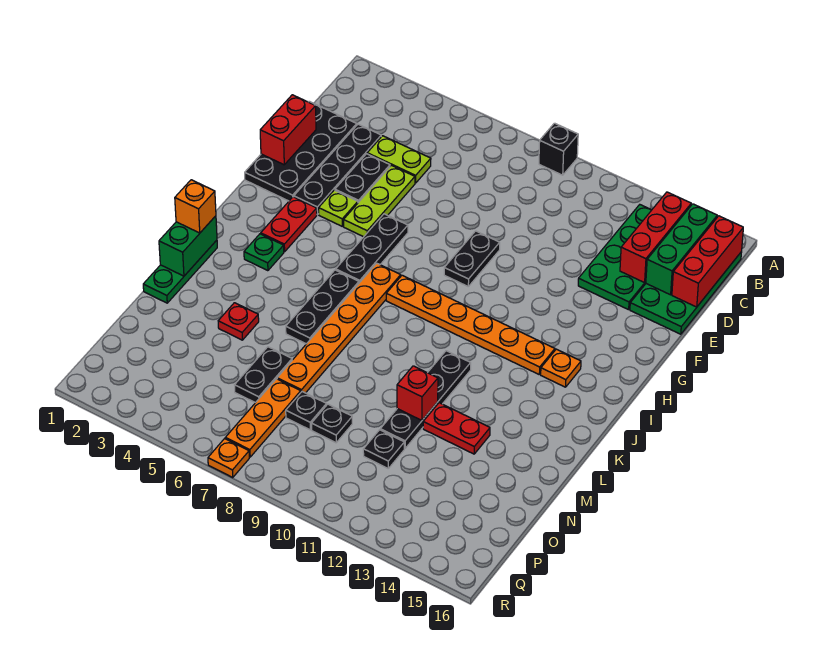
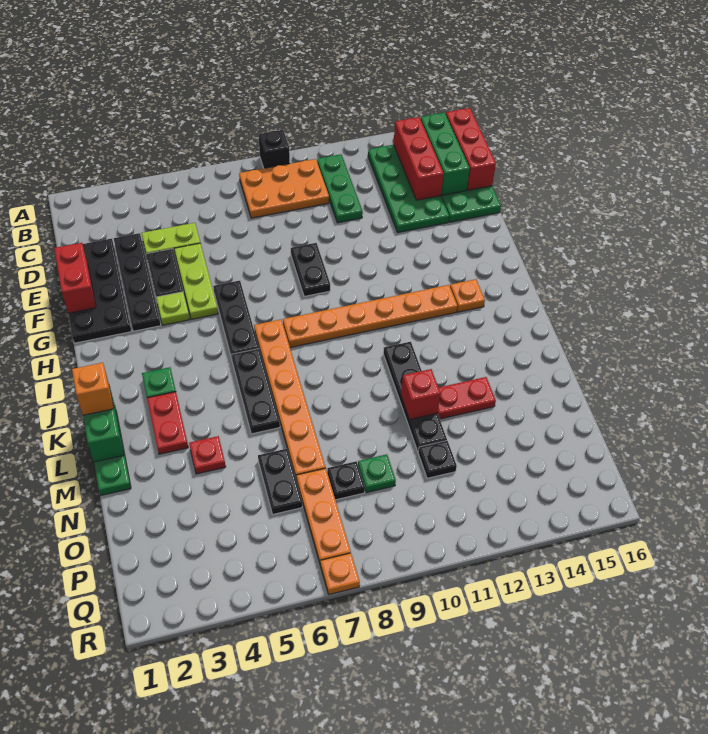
none -> orange plate B8:C10 level 1
none -> green plate B11:D11 level 1
red plate H3:I3 level 1 -> red plate K3:L3 level 1
black plate O9 level 1 -> green plate O9 level 1

